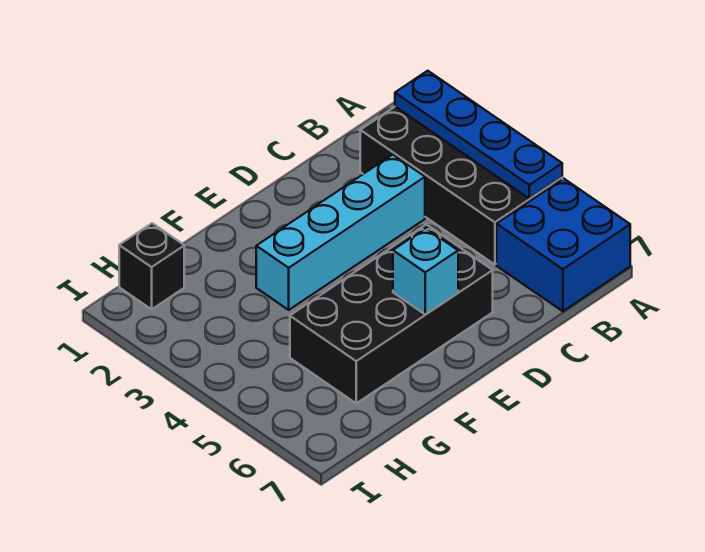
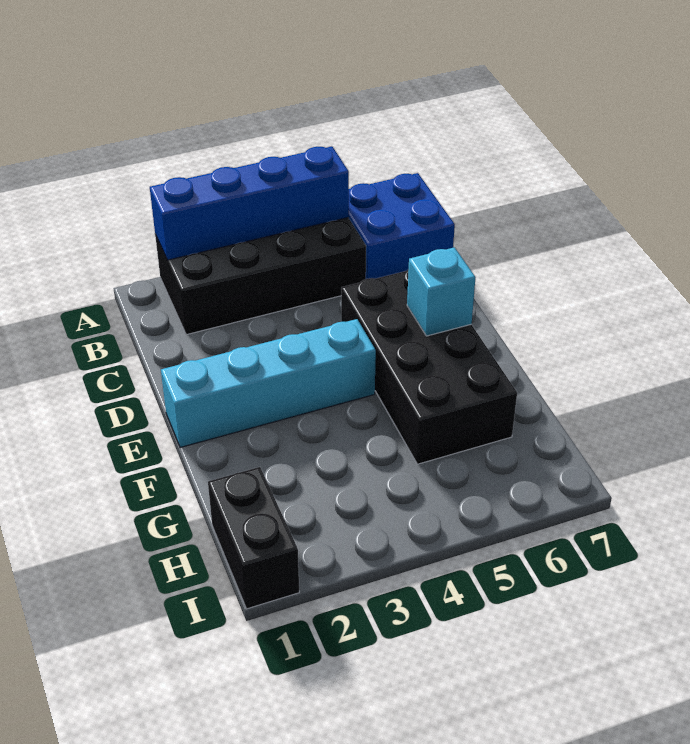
blue plate A2:A5 level 2 -> blue brick A2:A5 level 2
cyan brick C3:F3 level 1 -> cyan brick E1:E4 level 1
black brick H1 level 1 -> black brick H1:I1 level 1

